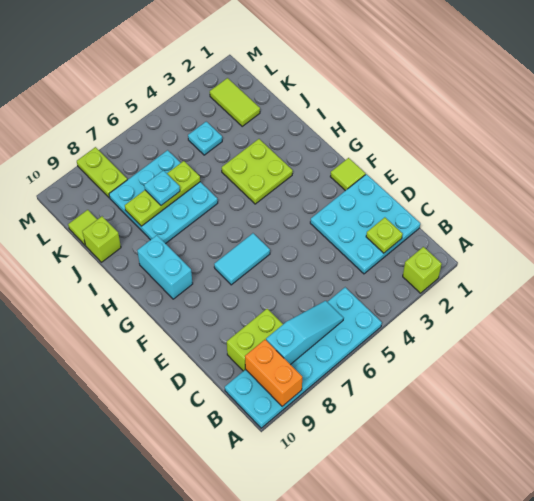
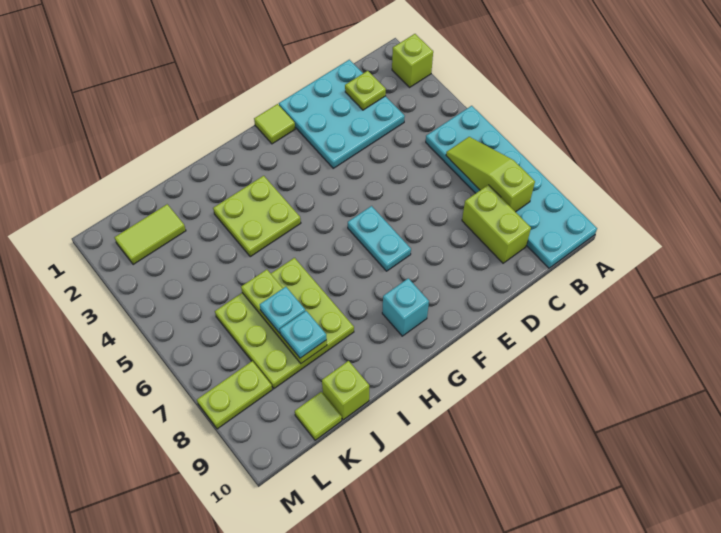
orange brick A9:B9 level 2 -> none
cyan slope B6:B8 level 2 top 8 -> lime slope B6:B8 level 2 top 8
cyan tile F6:F7 level 1 -> cyan plate F6:F7 level 1
cyan brick G9:H9 level 1 -> cyan brick G9 level 1
cyan plate I6:K8 level 1 -> lime plate I6:K8 level 1
cyan plate K4 level 1 -> cyan plate J8 level 3

